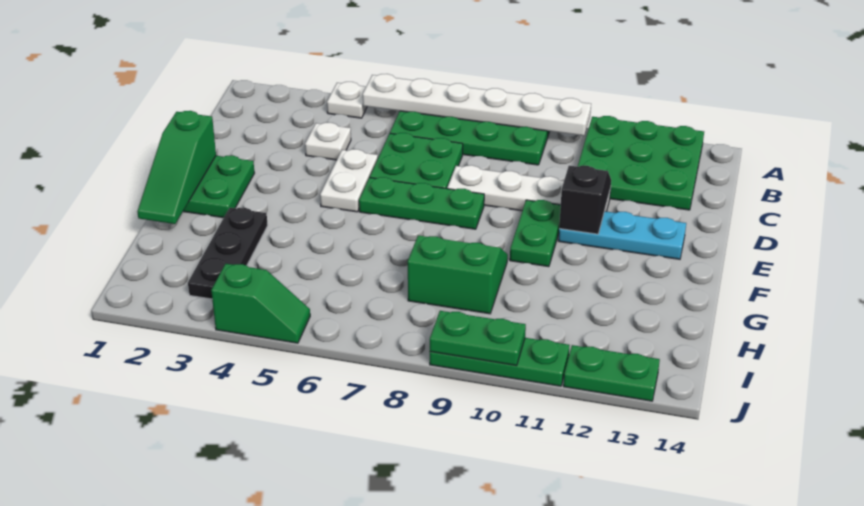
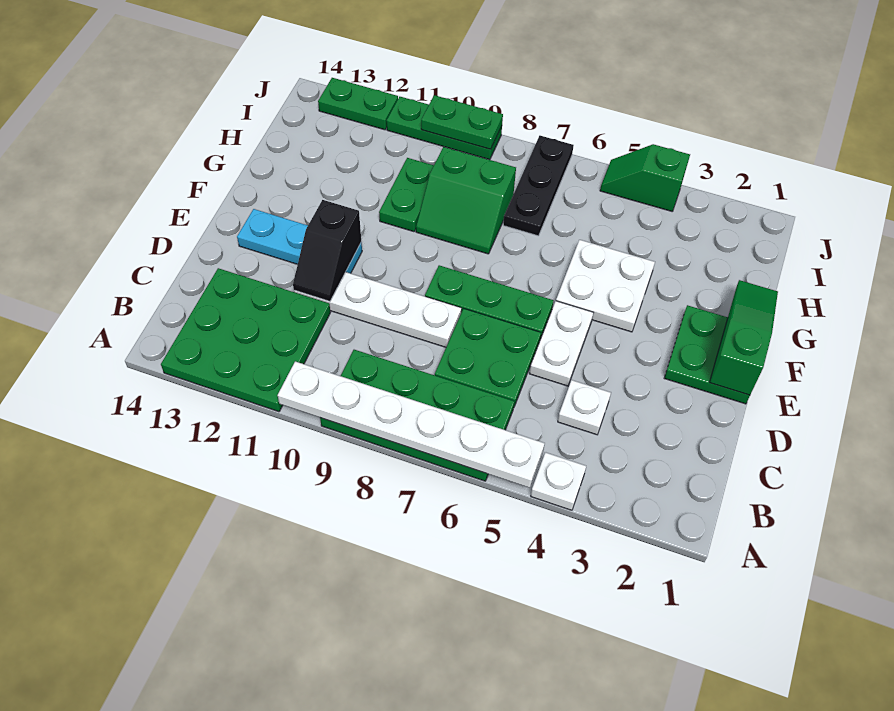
green plate E10:F10 level 1 -> green plate G10:H10 level 1
none -> white plate F4:G5 level 1
black plate G3:I3 level 1 -> black plate H7:J7 level 1

